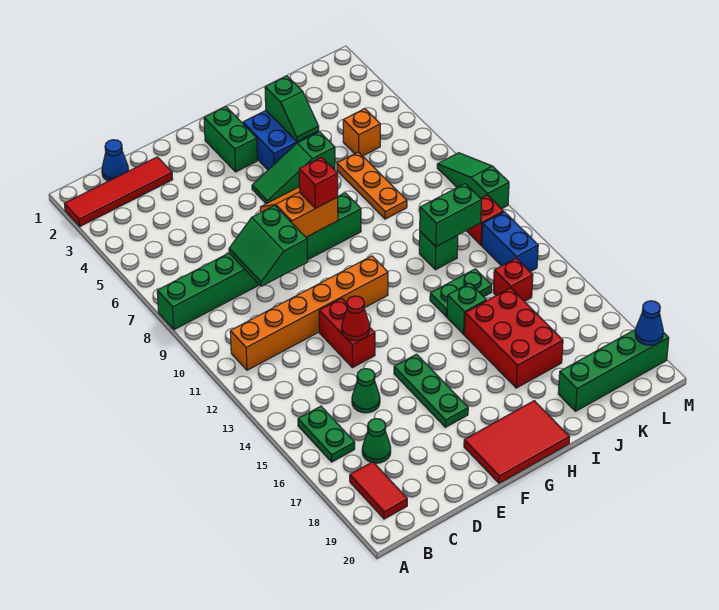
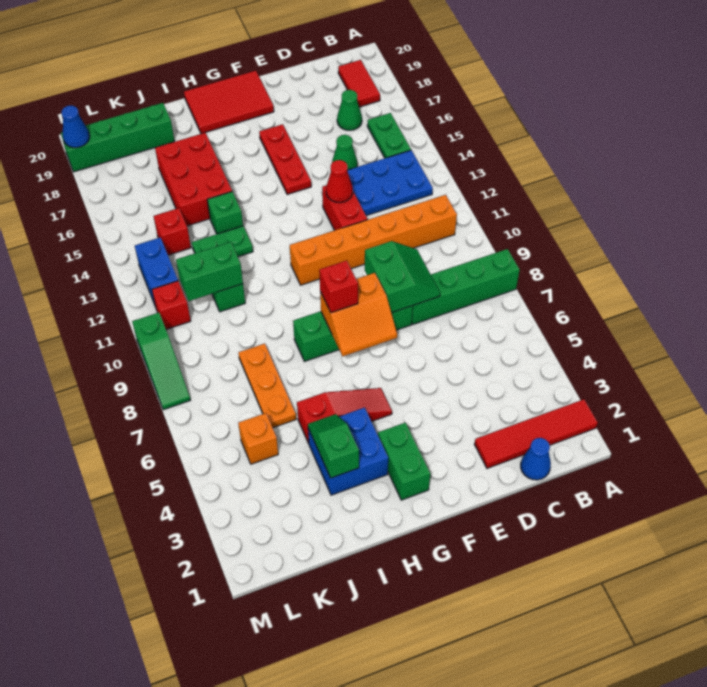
none -> blue plate B13:D14 level 1
green plate F15:F17 level 1 -> red plate F15:F17 level 1
green slope G5:I5 level 1 top I -> red slope G5:I5 level 1 top I

